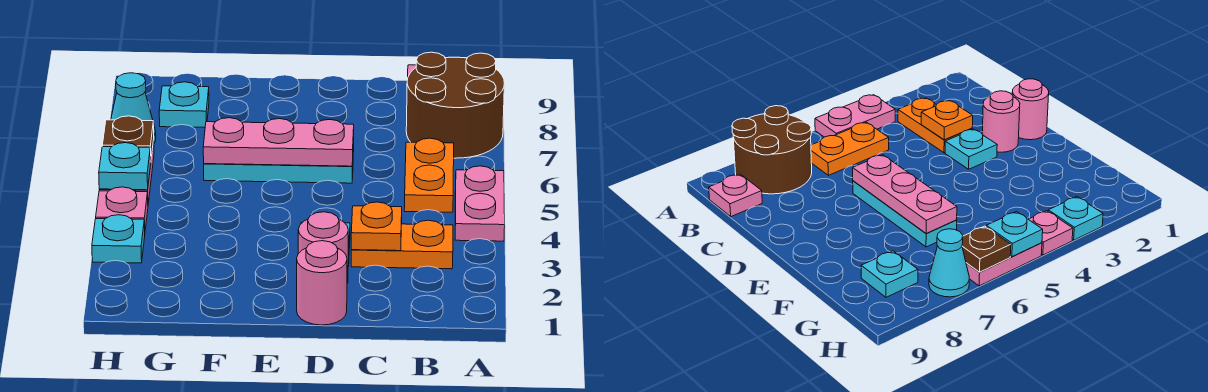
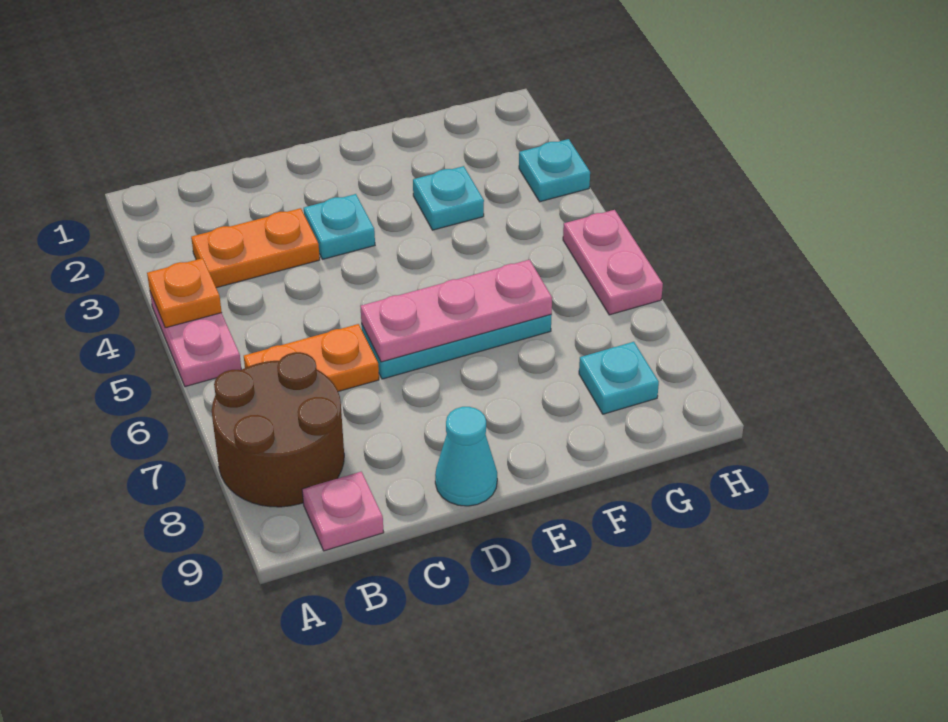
orange plate B5:B6 level 1 -> orange plate B6:C6 level 1
orange plate C3 level 2 -> orange plate A4 level 2
pink round brick D1 level 1 -> none
pink round brick D2 level 1 -> none
pink plate H4 level 1 -> none
cyan plate H5 level 2 -> cyan plate F3 level 1
brown plate H6 level 2 -> none
cyan cone H7 level 1 -> cyan cone D9 level 1

